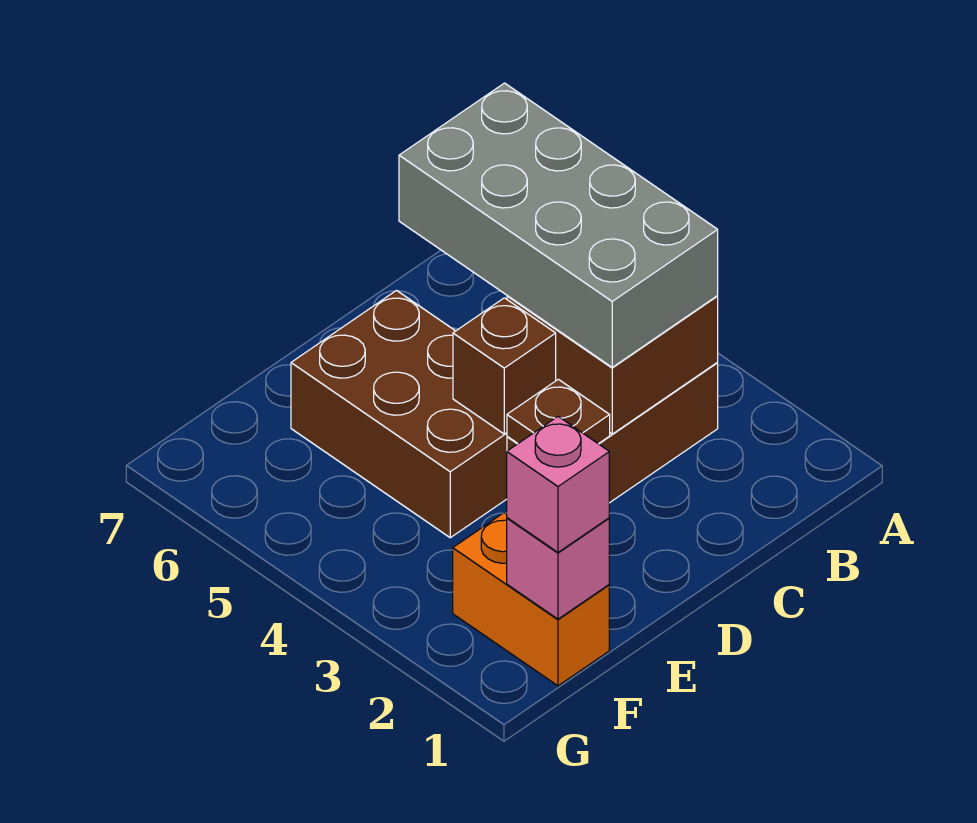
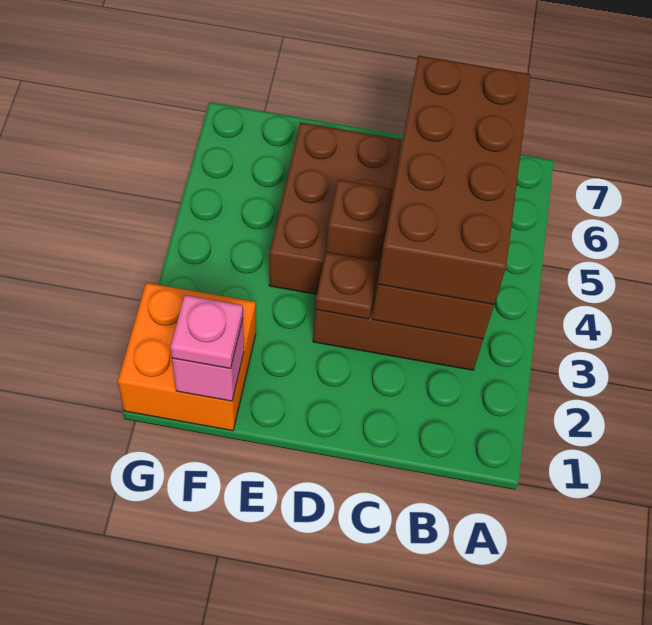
grey brick B3:C6 level 3 -> brown brick B3:C6 level 3
orange brick F1:F2 level 1 -> orange brick F1:G2 level 1
pink brick F1 level 3 -> pink plate F1 level 3

